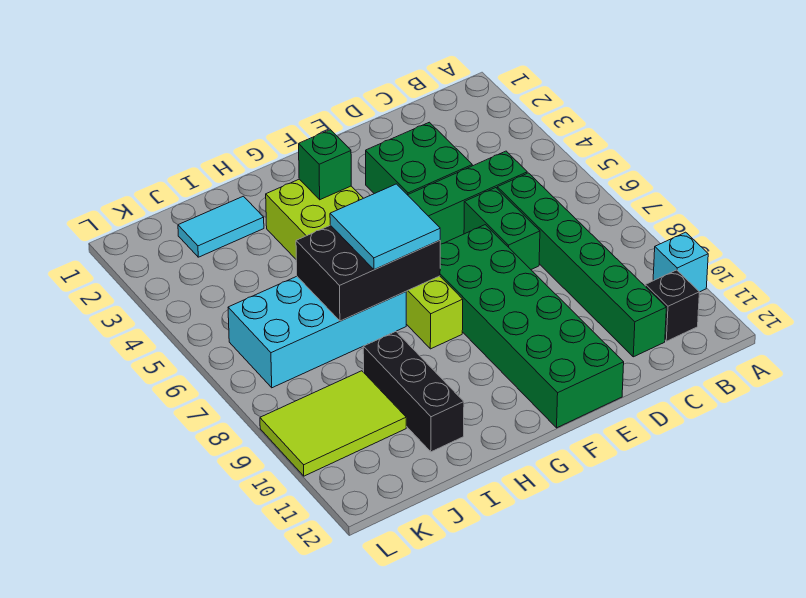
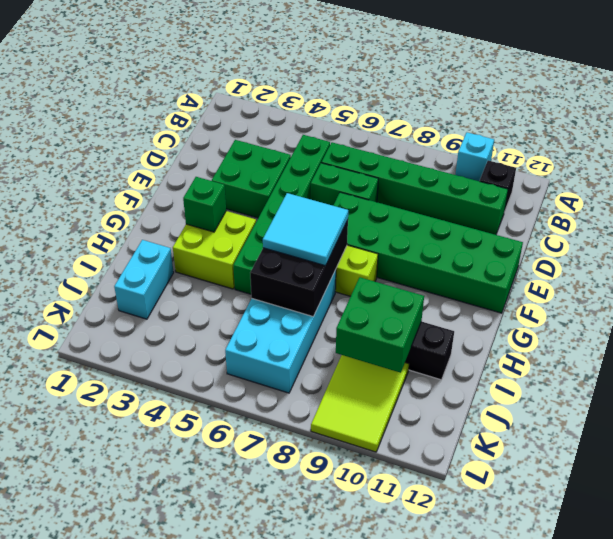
cyan tile I2:J2 level 1 -> cyan brick I2:J2 level 1
none -> green brick I9:J10 level 2

